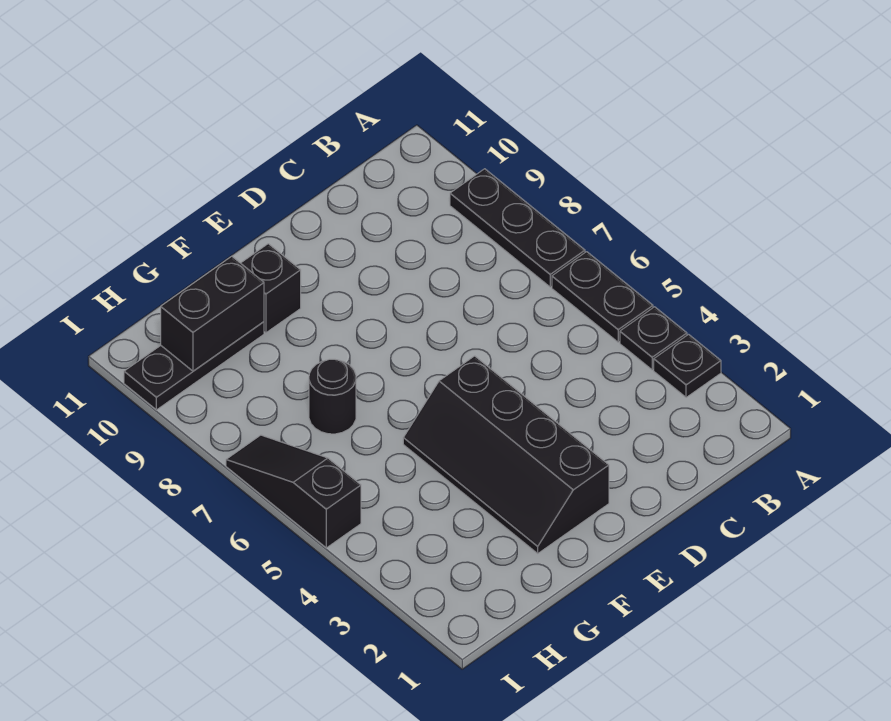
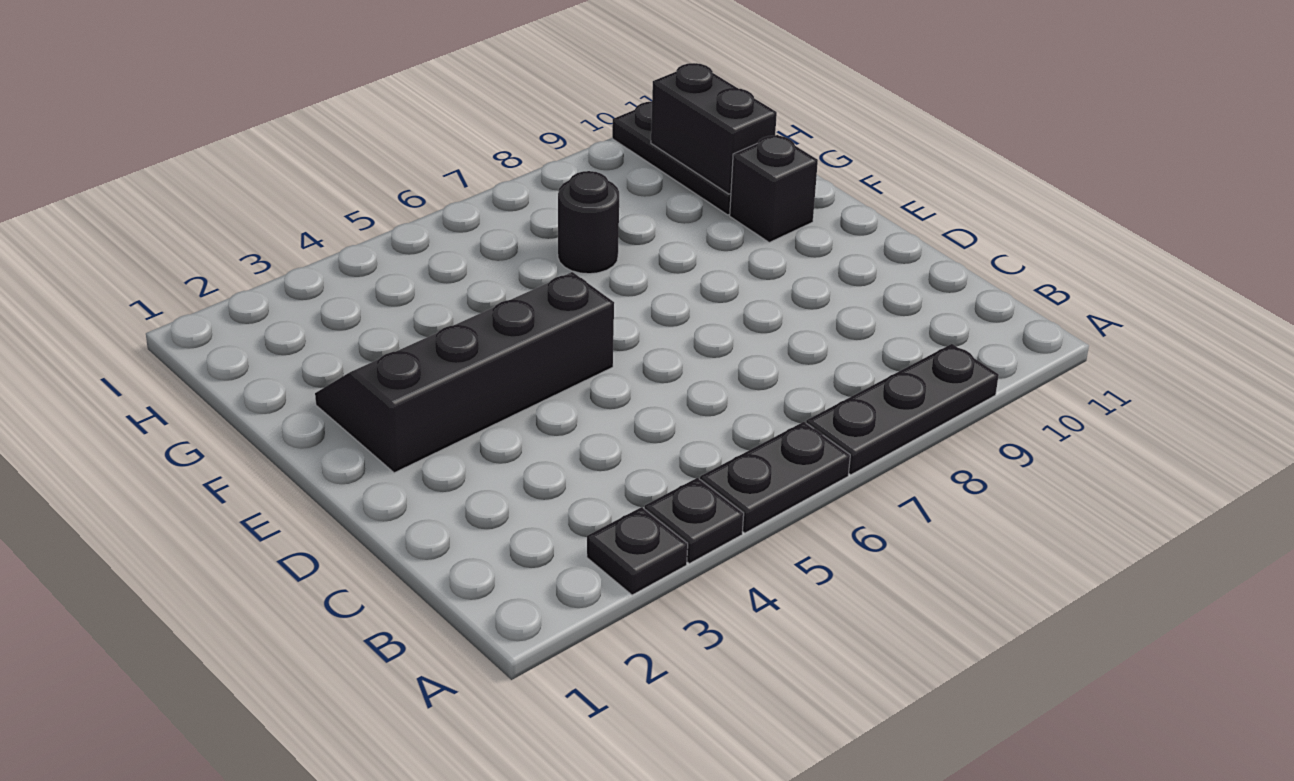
black slope I5:I7 level 1 top 5 -> none

